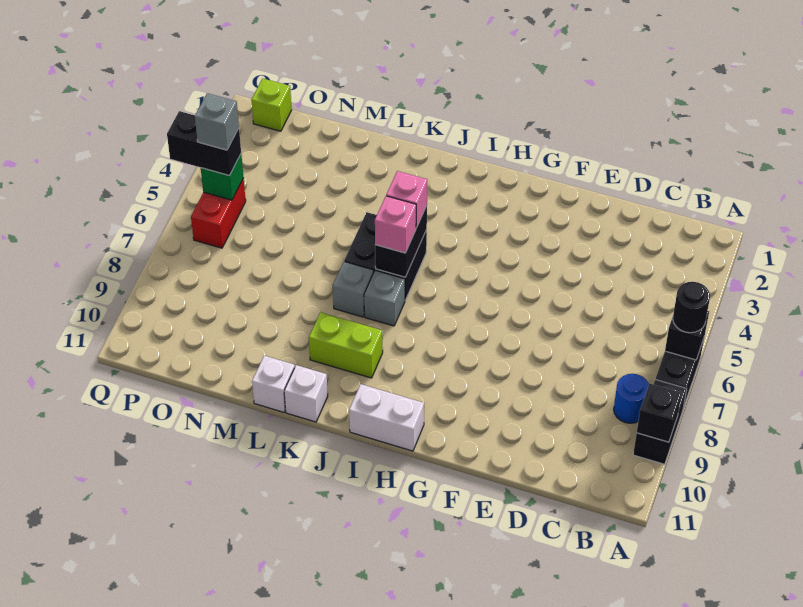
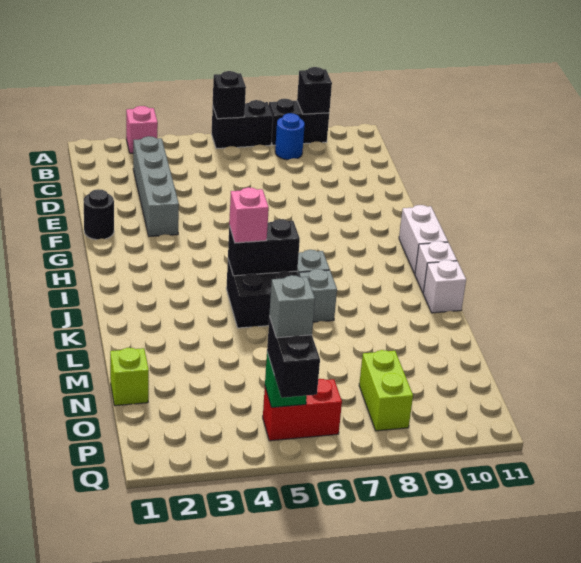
black round brick A6 level 3 -> black round brick F1 level 1
none -> grey brick C3:F3 level 1
pink brick J6 level 3 -> pink brick A3 level 1
lime brick J9:K9 level 1 -> lime brick O8:P8 level 1
white brick L11 level 1 -> white brick J11 level 1
lime brick P1 level 1 -> lime brick N1 level 1

